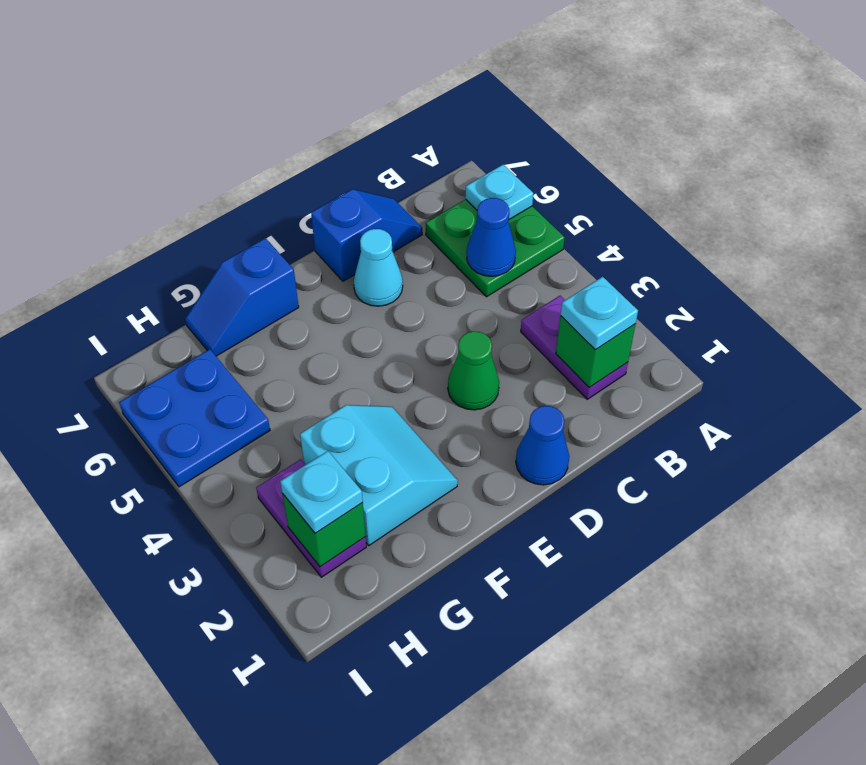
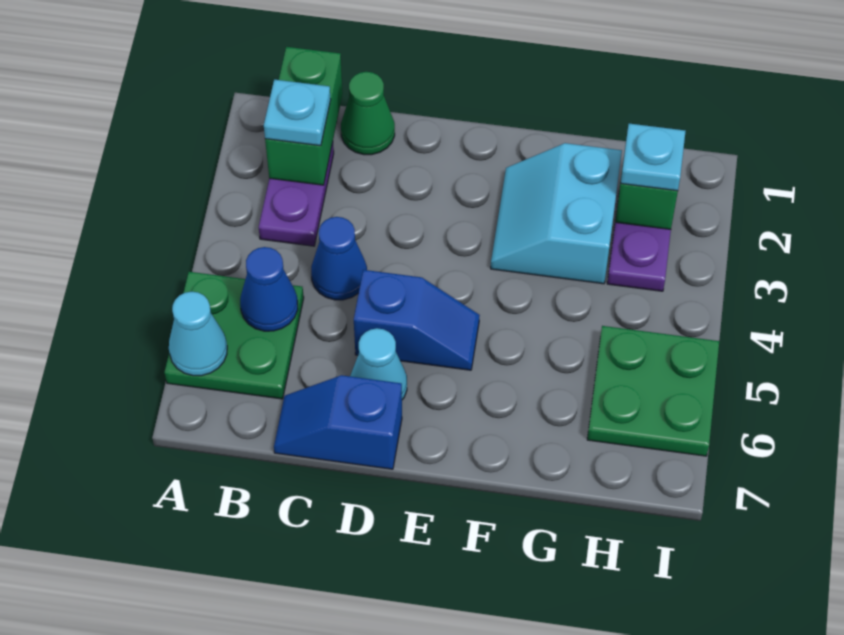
cyan plate A6 level 2 -> cyan cone A6 level 2
green brick B2 level 2 -> green brick B1:B2 level 2
blue cone D1 level 1 -> blue cone C4 level 1
green cone D3 level 1 -> green cone C1 level 1
blue slope F7:G7 level 1 top F -> blue slope D5:E5 level 1 top D
blue plate H5:I6 level 1 -> green plate H5:I6 level 1

